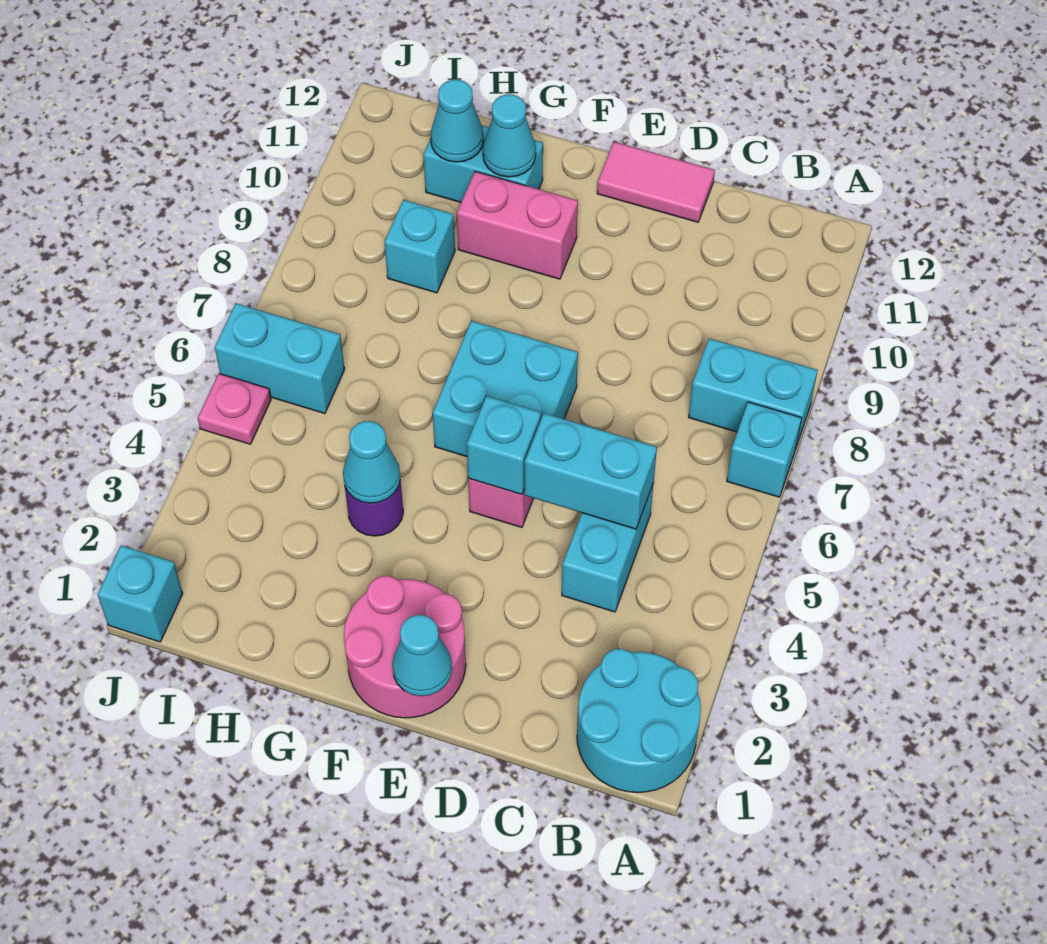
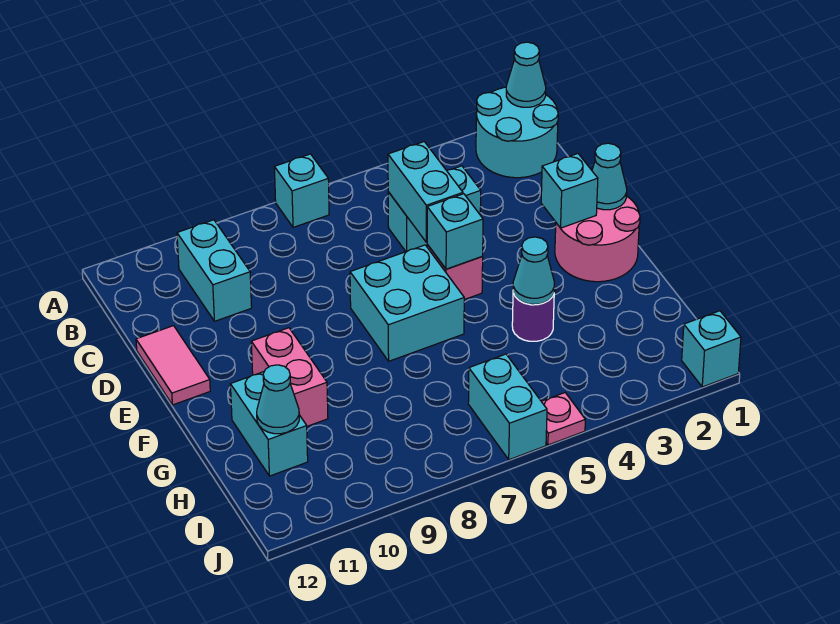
cyan brick A8:B8 level 1 -> cyan brick B10:C10 level 1
cyan cone G11 level 2 -> cyan cone A1 level 2
cyan brick H9 level 1 -> cyan brick E2 level 2

